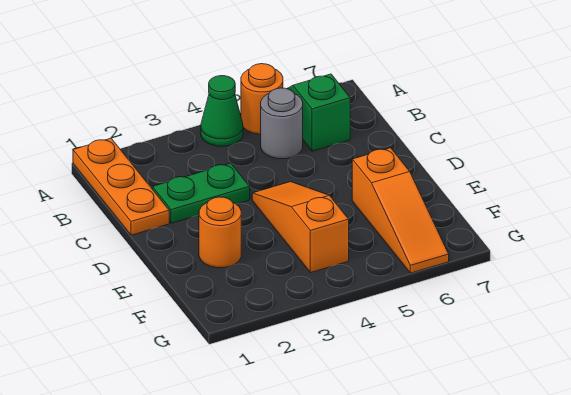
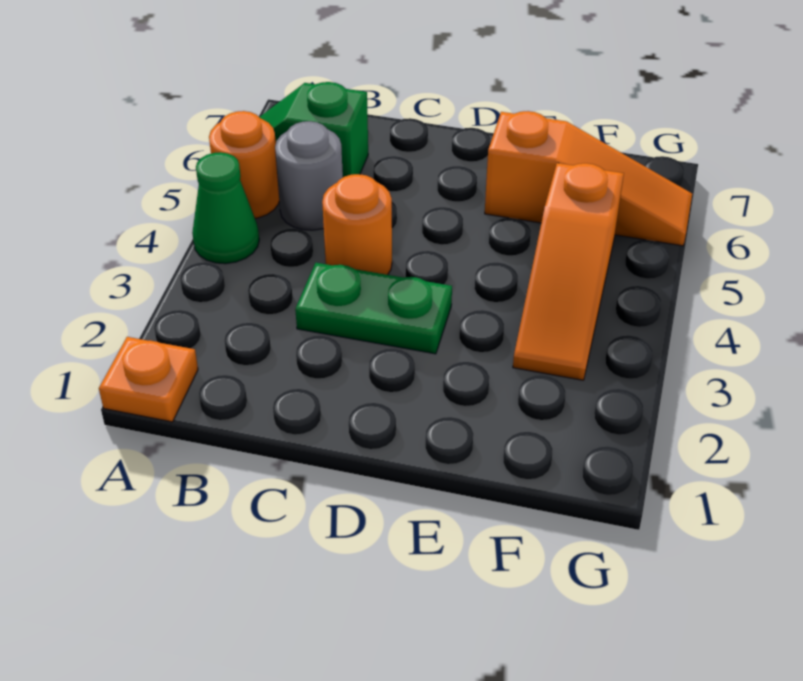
orange plate A1:C1 level 1 -> orange plate A1 level 1
green plate C2:C3 level 1 -> green plate C3:D3 level 1
orange slope D4:F4 level 1 top F -> orange slope F3:F5 level 1 top 5
orange round brick E2 level 1 -> orange round brick C4 level 1

